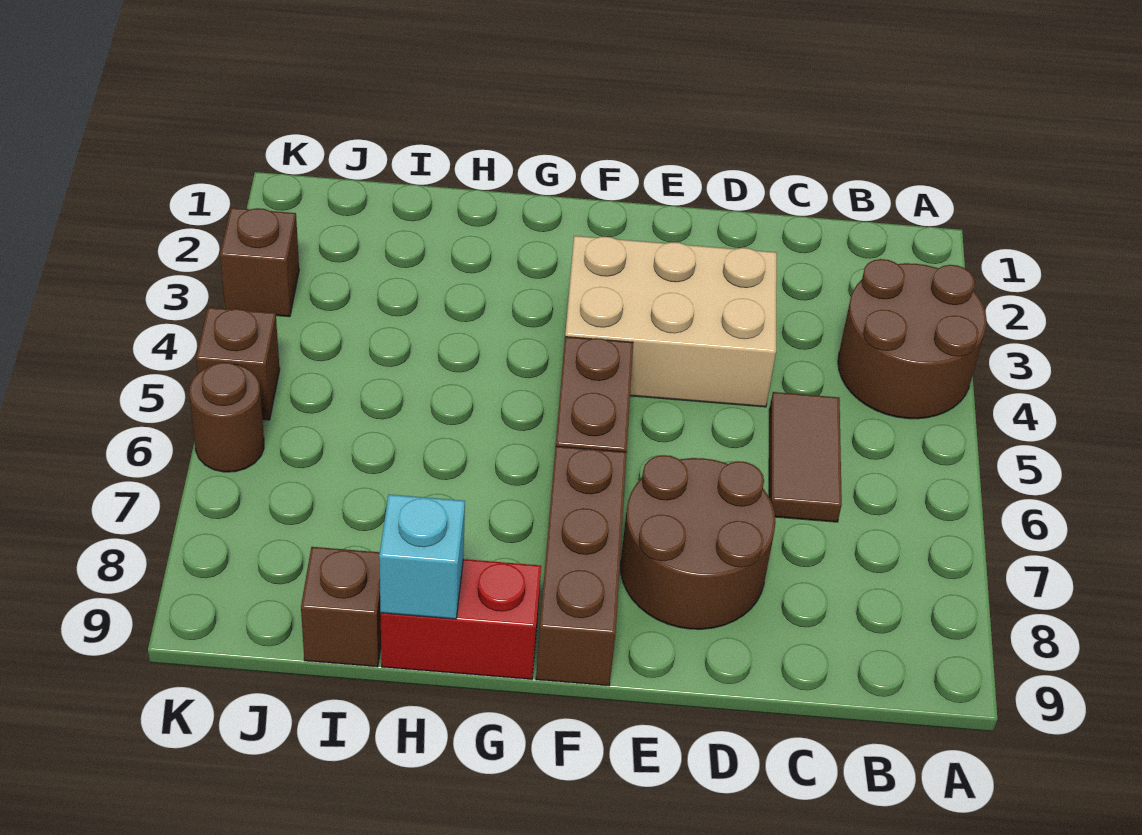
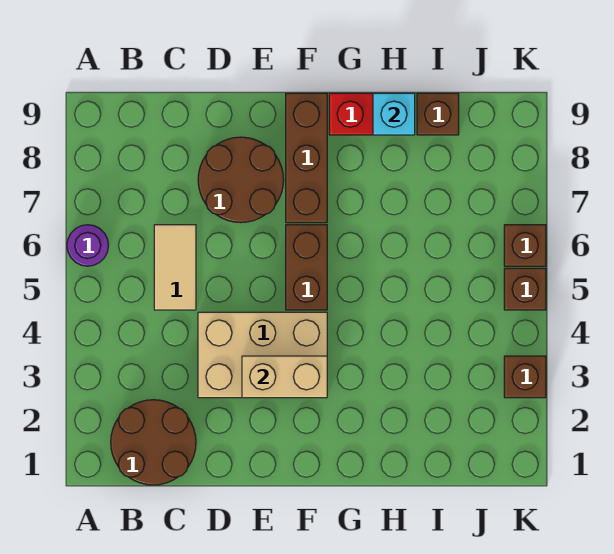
brown round brick A3:B4 level 1 -> brown round brick B1:C2 level 1
none -> purple round brick A6 level 1
brown tile C5:C6 level 1 -> tan tile C5:C6 level 1
none -> tan brick E3:F3 level 2
brown round brick K6 level 1 -> brown brick K6 level 1

